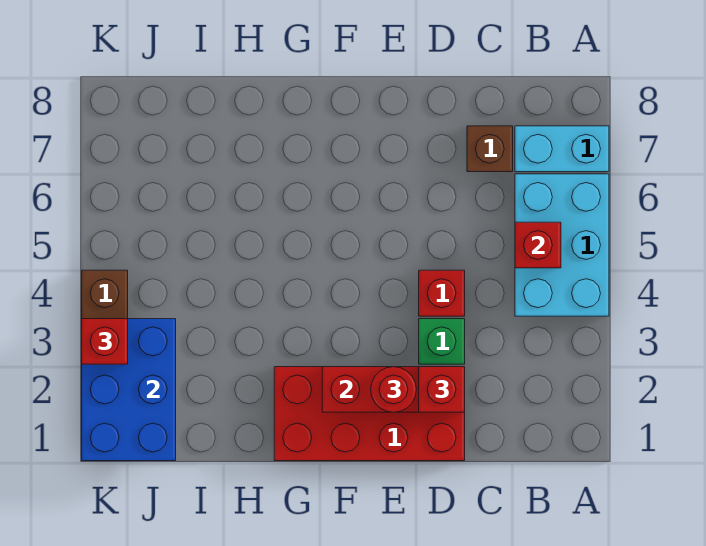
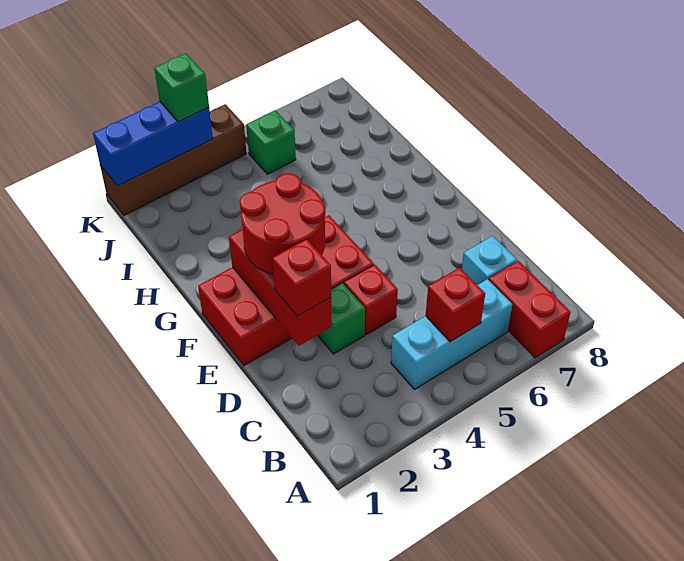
cyan brick A4:B6 level 1 -> cyan brick B4:B6 level 1
cyan brick A7:B7 level 1 -> red brick A7:B7 level 1
brown brick C7 level 1 -> cyan brick C7 level 1
red brick D1:G2 level 1 -> red brick E1:F4 level 1
red round brick E2 level 3 -> red round brick E2:F3 level 3
blue brick J1:K3 level 2 -> blue brick K1:K3 level 2
none -> green brick J5 level 1
red brick K3 level 3 -> green brick K3 level 3

